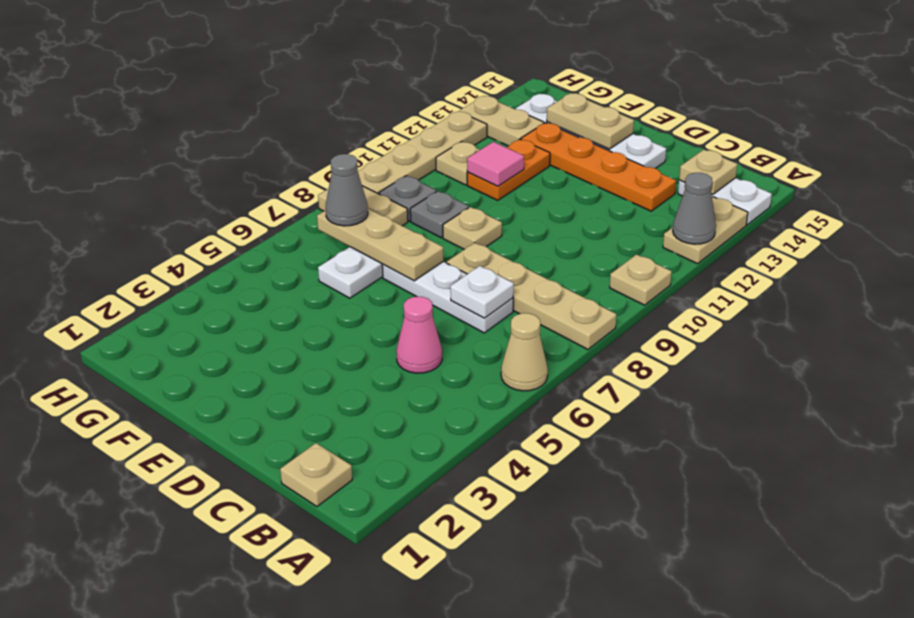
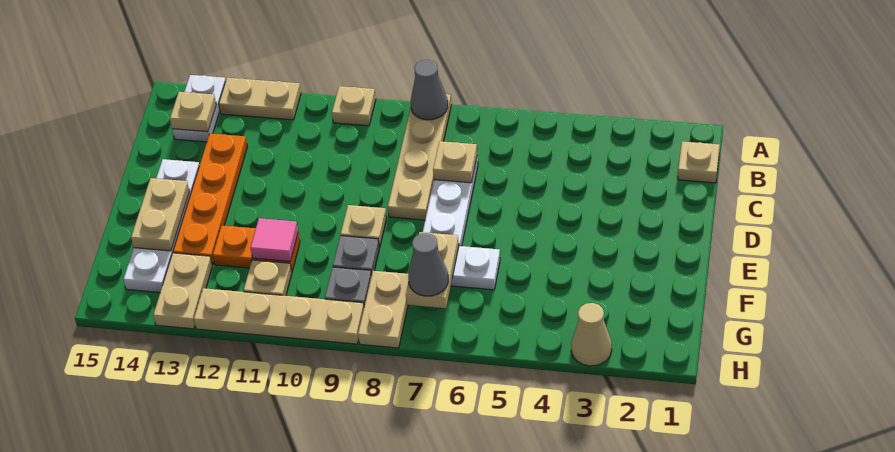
tan cone A6 level 1 -> tan cone H3 level 1
grey cone A12 level 2 -> grey cone A8 level 2
pink cone C5 level 1 -> none
white plate C7 level 2 -> tan plate C7 level 2
tan plate E7:G7 level 2 -> tan plate F7:G7 level 2

